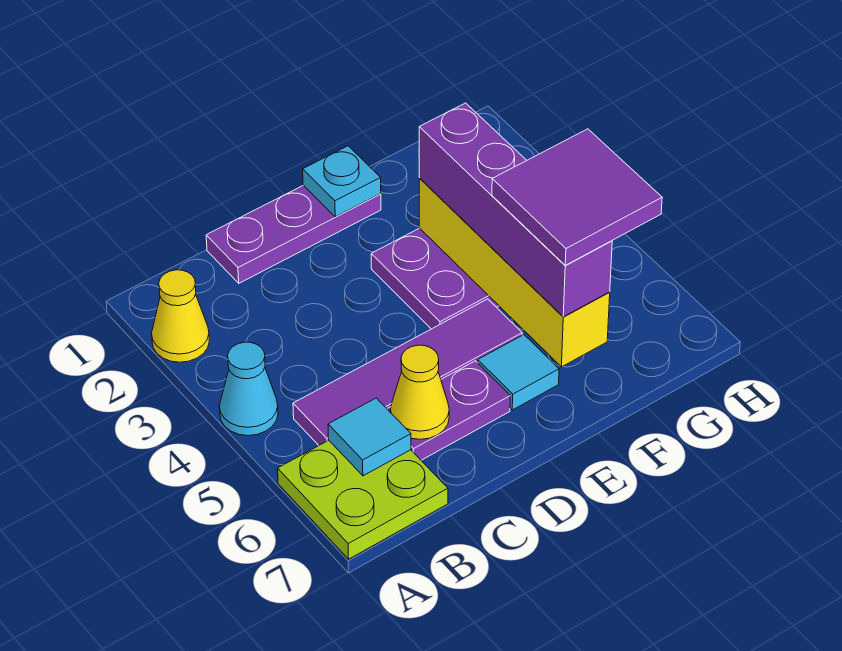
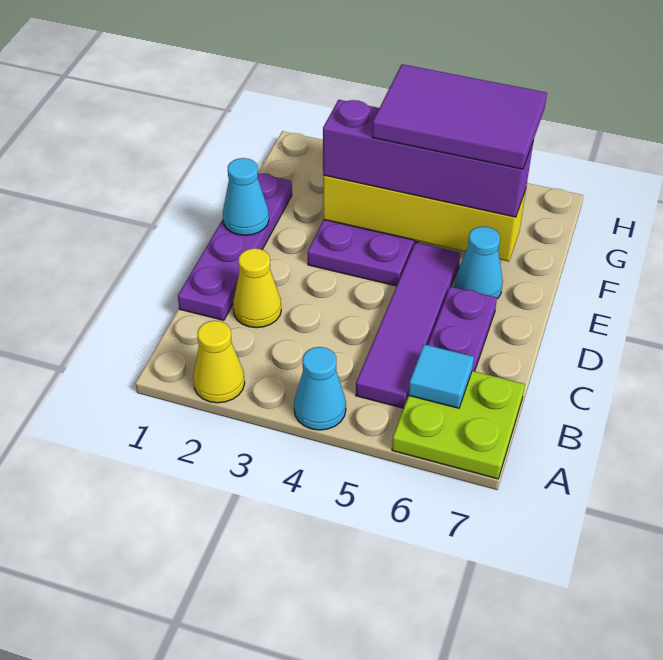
purple plate C1:E1 level 1 -> purple plate C1:F1 level 1
yellow cone C6 level 2 -> yellow cone C2 level 1
cyan plate E1 level 2 -> cyan cone E1 level 2
cyan tile E6 level 1 -> cyan cone E6 level 1
purple tile F5:G6 level 4 -> purple tile F4:G6 level 4

